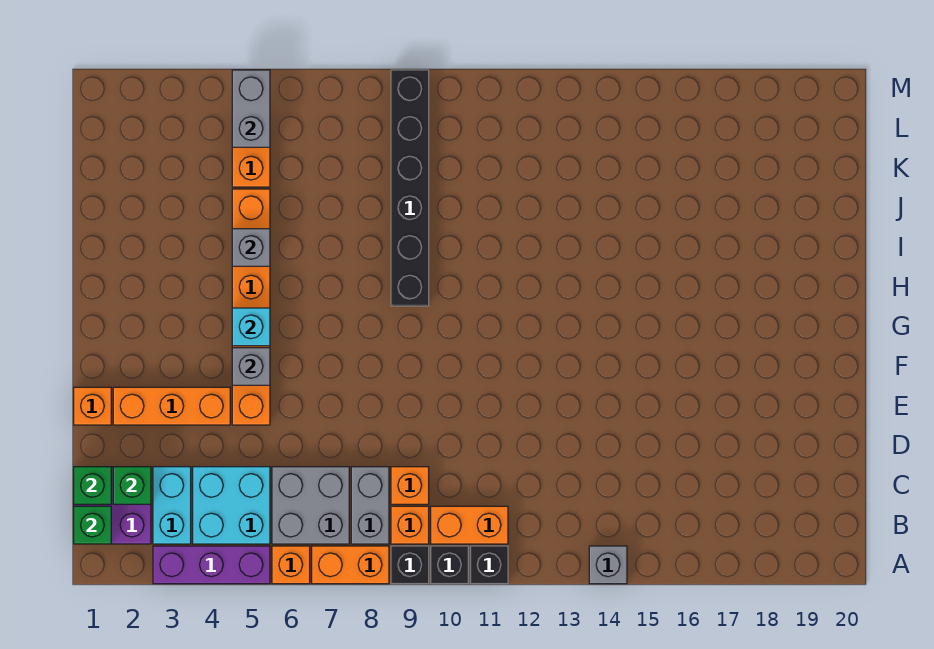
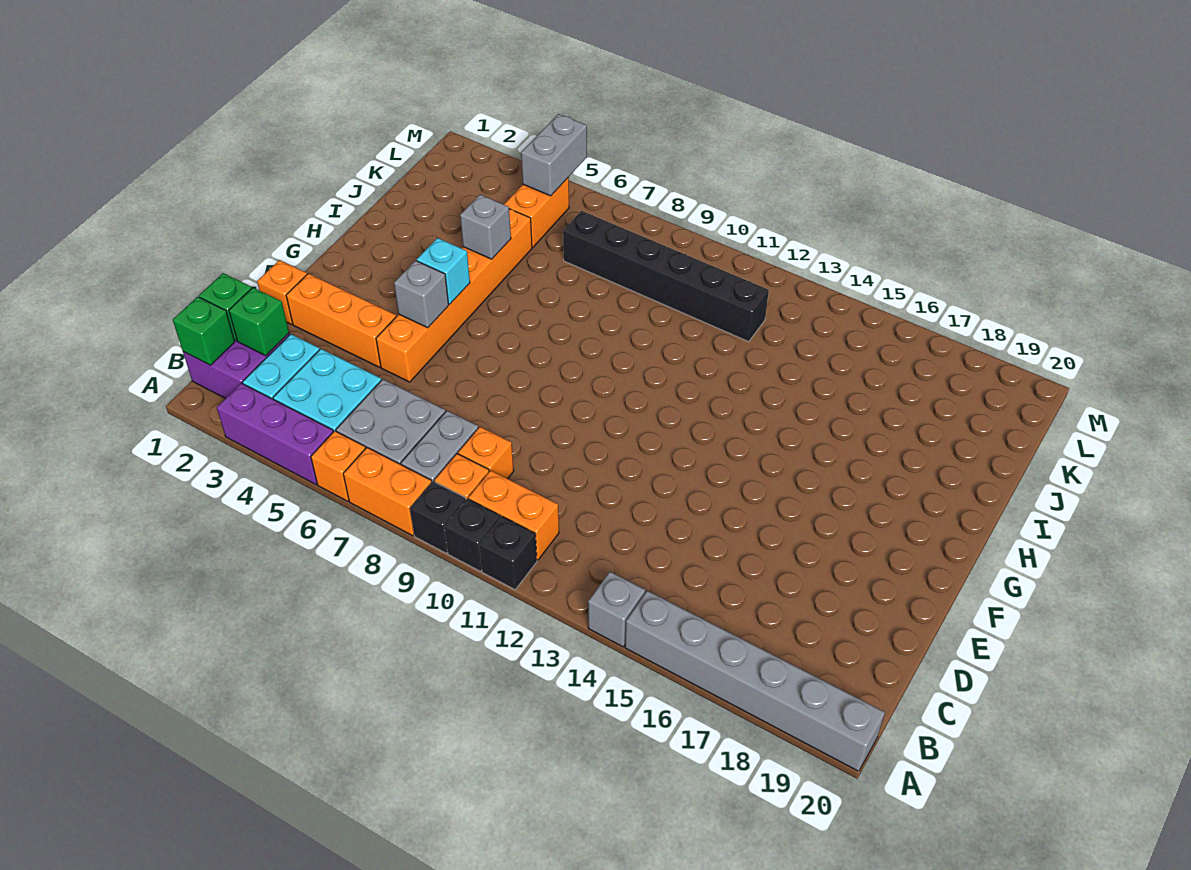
none -> grey brick A15:A20 level 1
black brick H9:M9 level 1 -> black brick K7:K12 level 1

